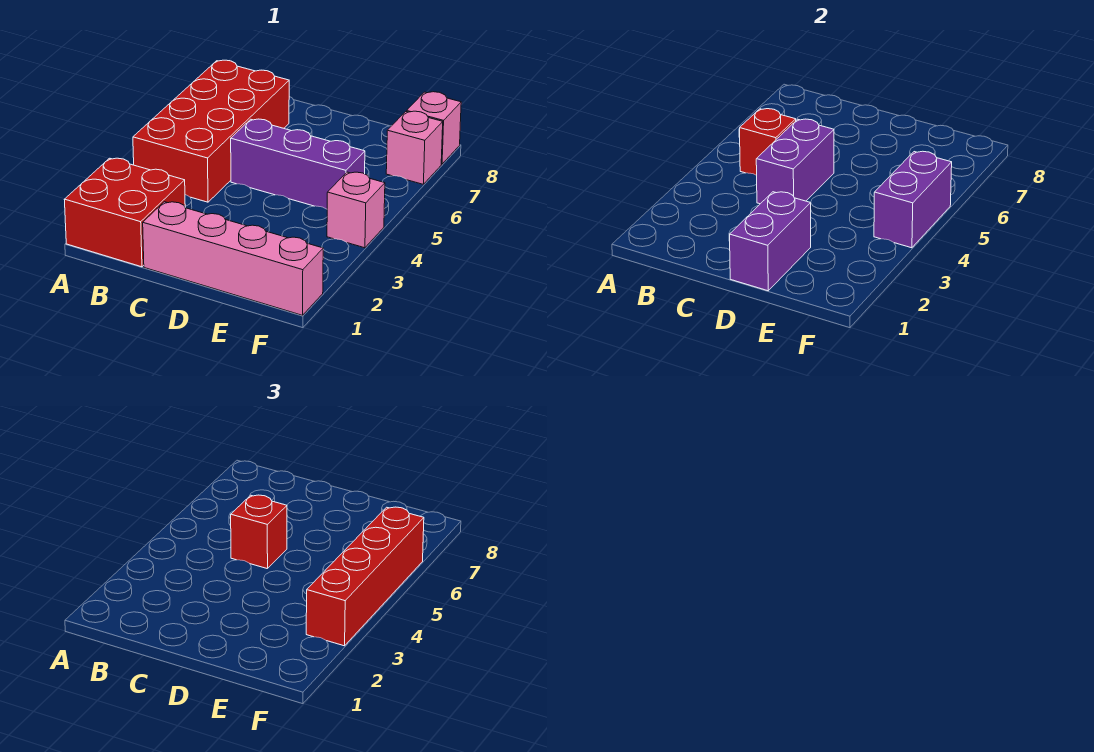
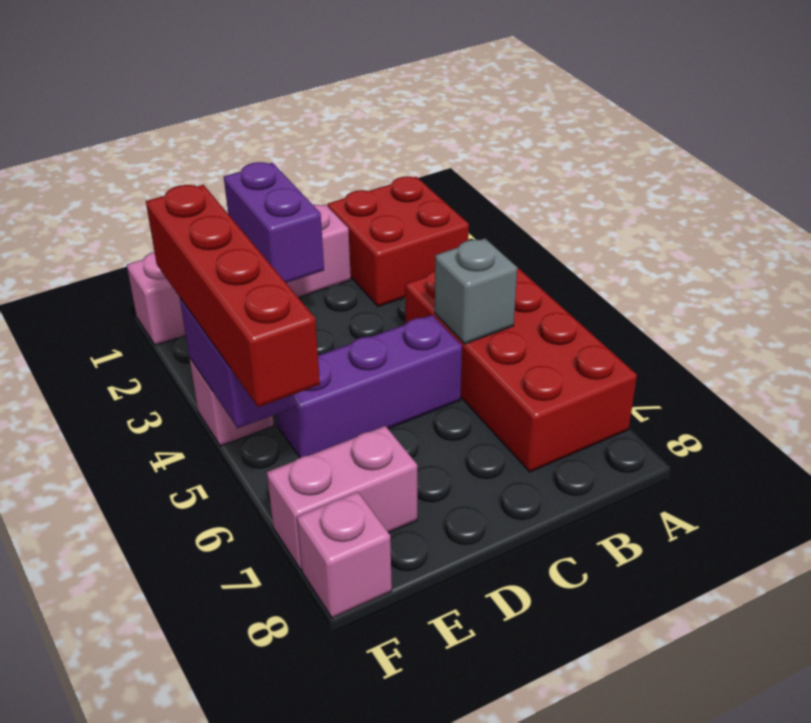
red brick B5 level 2 -> grey brick B5 level 2
purple brick C4:C5 level 2 -> none
red brick C5 level 3 -> none
pink brick F7 level 1 -> pink brick E7:F7 level 1

